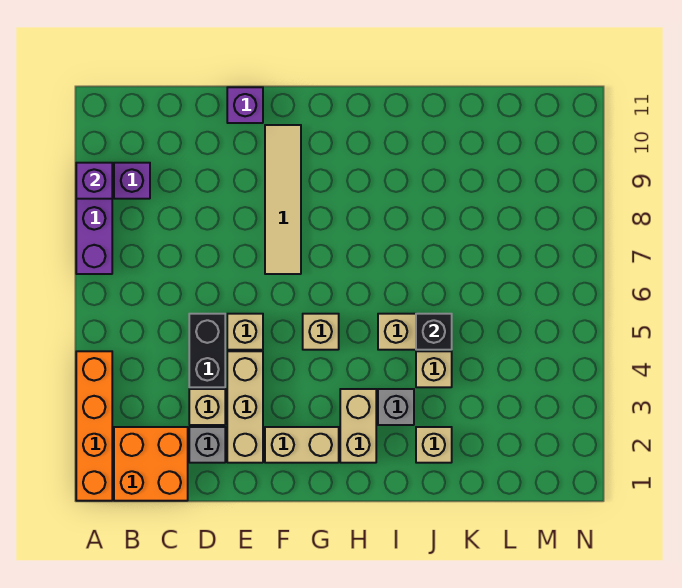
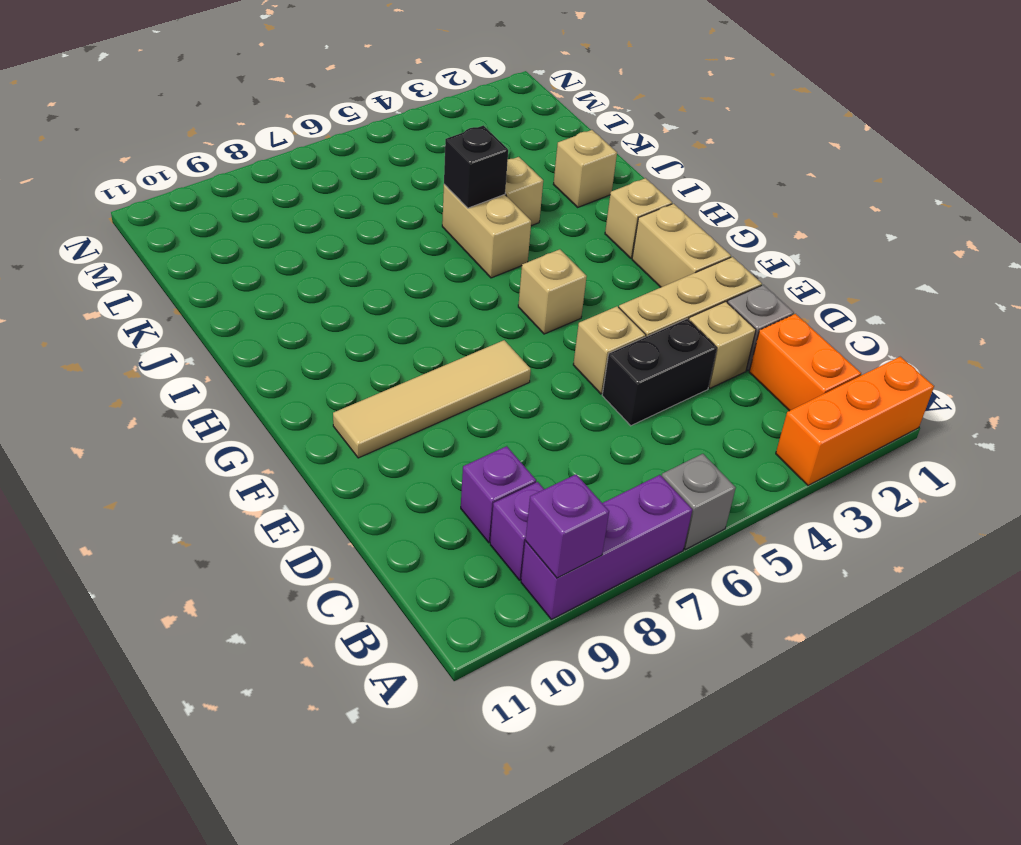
orange brick A1:A4 level 1 -> orange brick A1:A3 level 1
orange brick B1:C2 level 1 -> orange brick B2:C2 level 1
purple brick E11 level 1 -> purple brick C9 level 1
tan brick H2:H3 level 1 -> tan brick H2 level 1
grey brick I3 level 1 -> grey brick A6 level 1

